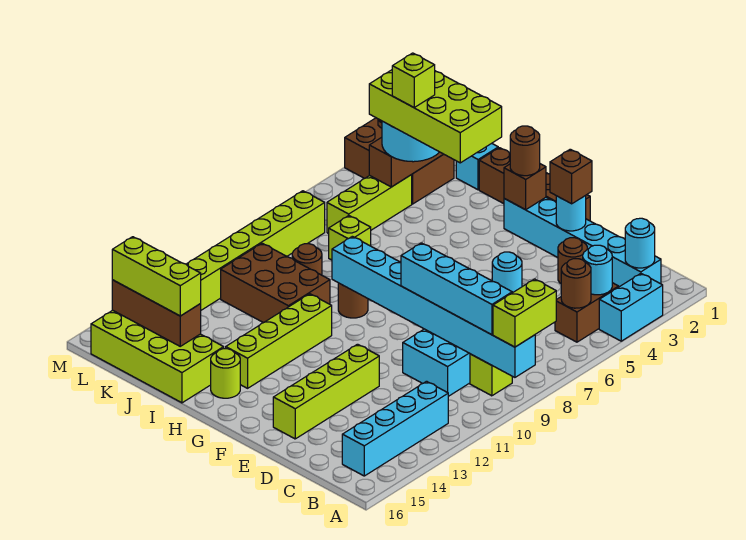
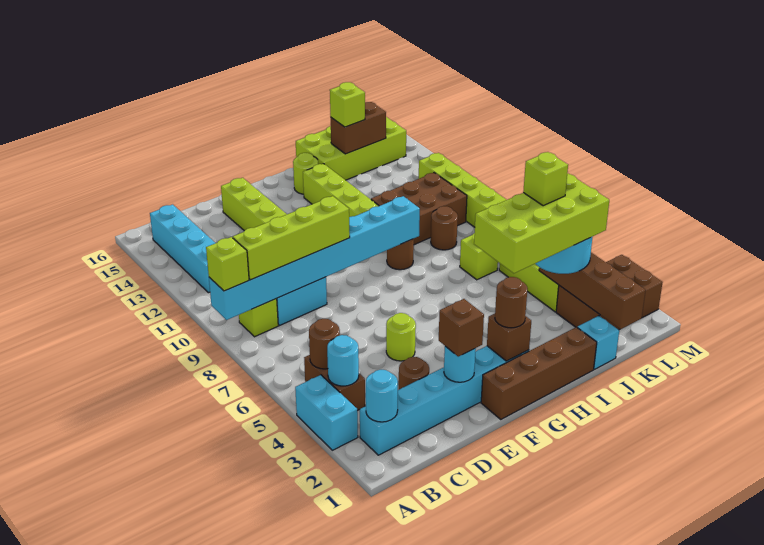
lime brick A8:A9 level 3 -> lime brick A9 level 3
cyan brick B9:E9 level 3 -> lime brick B9:E9 level 3
cyan round brick E5 level 1 -> lime round brick E5 level 1
brown brick J15:L15 level 2 -> brown brick J15:K15 level 2
lime brick J15:L15 level 3 -> lime brick J15 level 3

